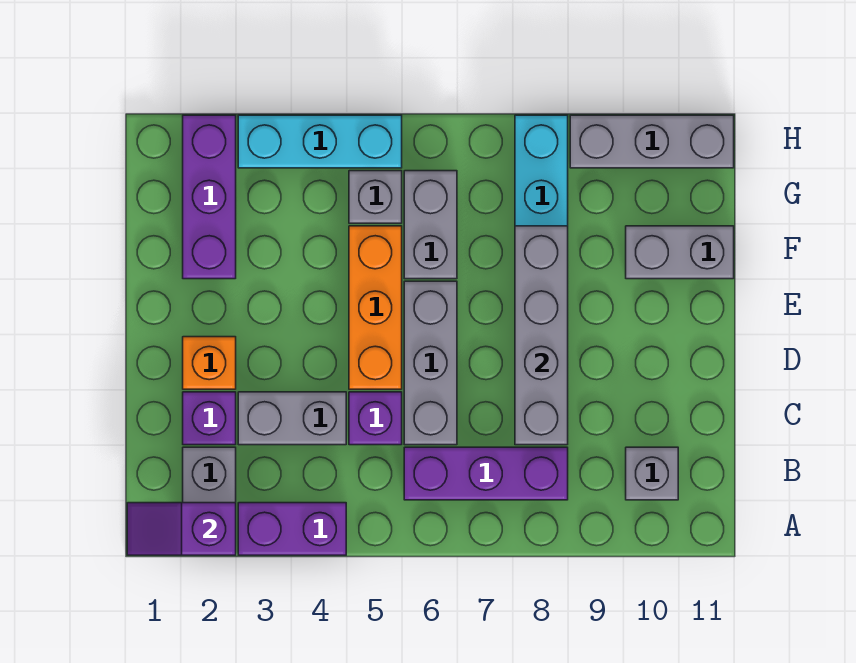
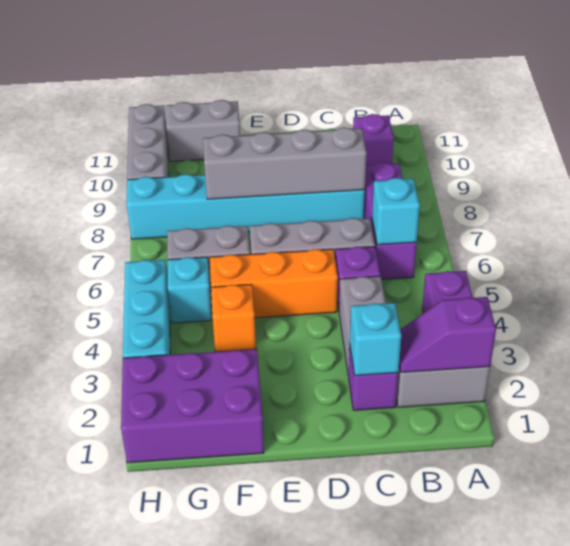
purple slope A1:A2 level 2 top 2 -> purple slope A2:B2 level 2 top A
none -> cyan brick B6 level 2
grey brick B10 level 1 -> purple brick B10 level 1
none -> cyan brick C2 level 2
orange brick D2 level 1 -> orange brick F4 level 1
purple brick F2:H2 level 1 -> purple brick F1:H2 level 1
grey brick F10:F11 level 1 -> grey brick F11:G11 level 1
grey brick G5 level 1 -> cyan brick G5 level 1

